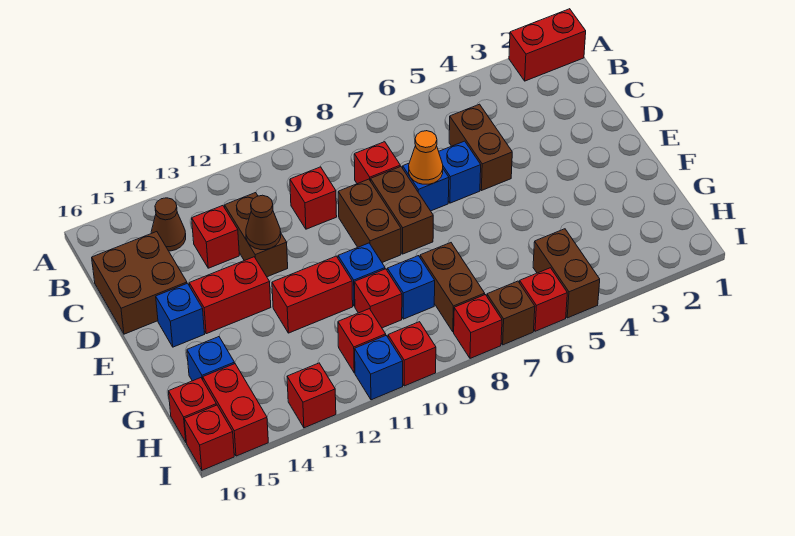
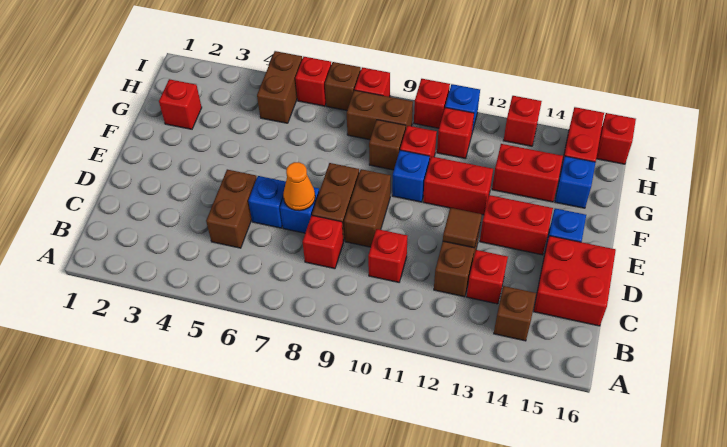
red brick A1:A2 level 1 -> red brick G13:G14 level 1
brown cone B14 level 1 -> brown brick B14 level 1
brown brick C15:D16 level 1 -> red brick C15:D16 level 1
brown cone D12 level 2 -> brown tile D12 level 2
brown brick G8:H8 level 1 -> brown brick H8:H9 level 1
blue brick G9 level 1 -> brown brick G9 level 1
red brick H16 level 1 -> red brick G2 level 1

